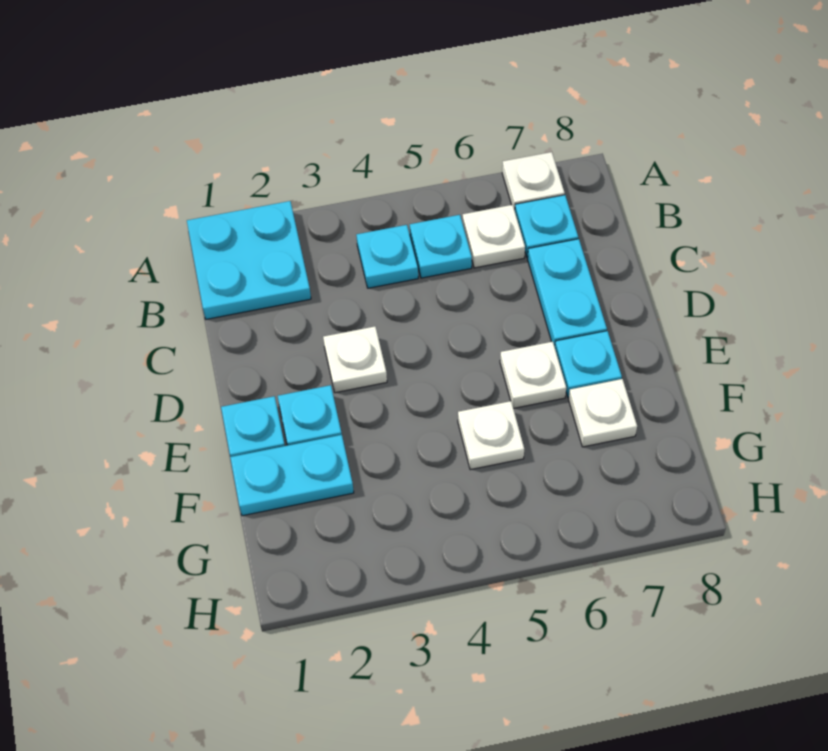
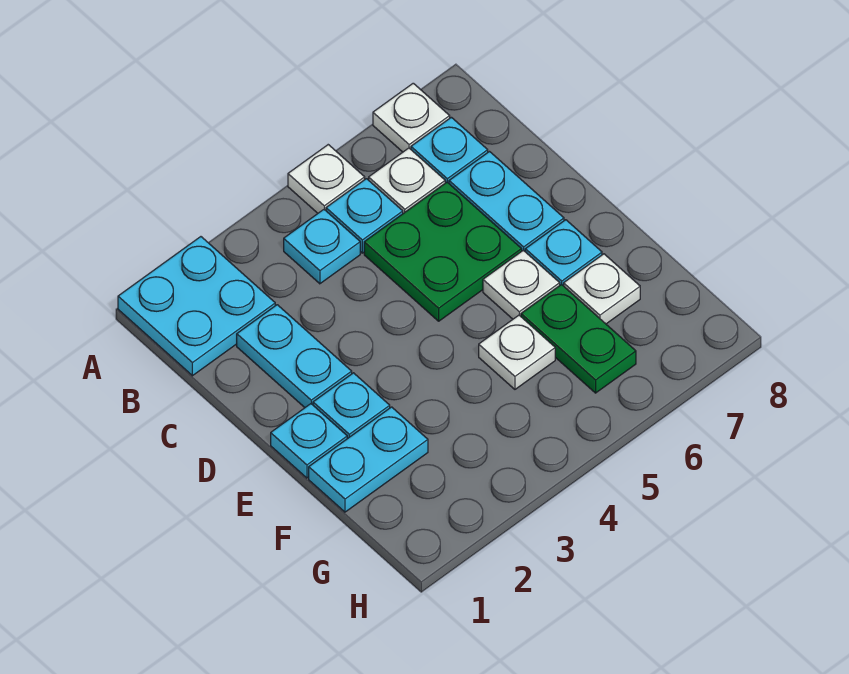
none -> cyan plate C2:D2 level 1
none -> green plate C5:D6 level 1
white plate D3 level 1 -> white plate A5 level 1
none -> green plate F6:G6 level 1

